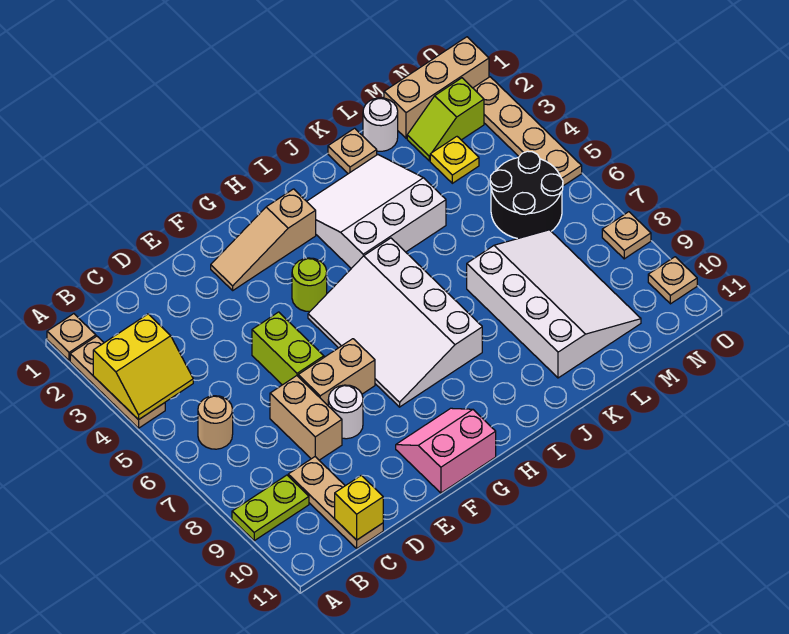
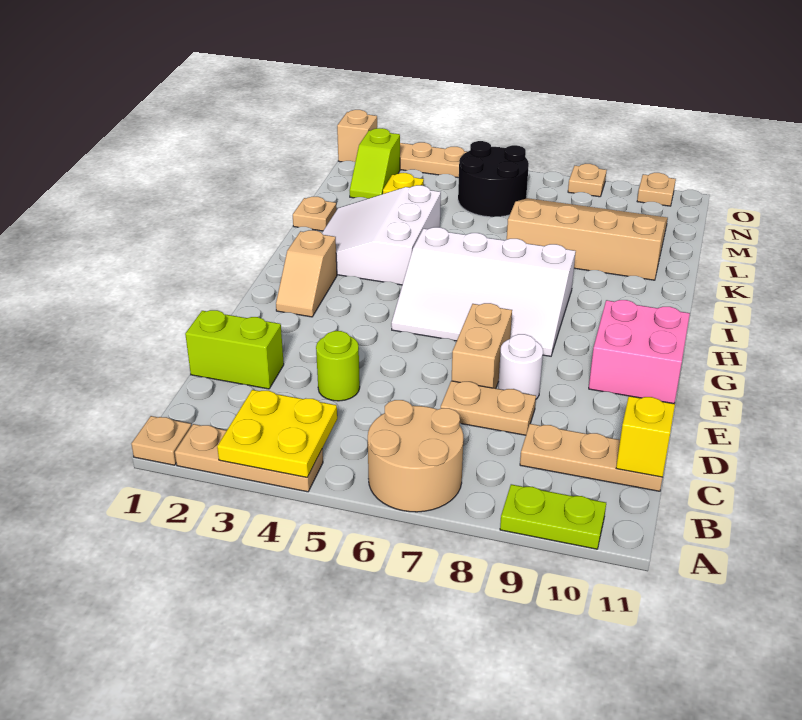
yellow slope A3:B4 level 2 top 3 -> yellow plate A3:B4 level 2
lime plate A9:B9 level 1 -> lime plate A9:A10 level 1
tan round brick B6 level 1 -> tan round brick A6:B7 level 1
tan brick D7:D8 level 1 -> tan plate D7:D8 level 1
lime brick E5:E6 level 1 -> lime brick D1:D2 level 1
tan slope F2:H2 level 1 top H -> tan slope G2:H2 level 1 top H
pink slope F10:G11 level 1 top 11 -> pink brick F10:G11 level 1
lime round brick G4 level 1 -> lime round brick D4 level 1
white slope K7:M10 level 1 top K -> tan slope K7:M10 level 1 top K
white round brick L1 level 1 -> none
tan brick M1:O1 level 1 -> tan brick O1 level 1

